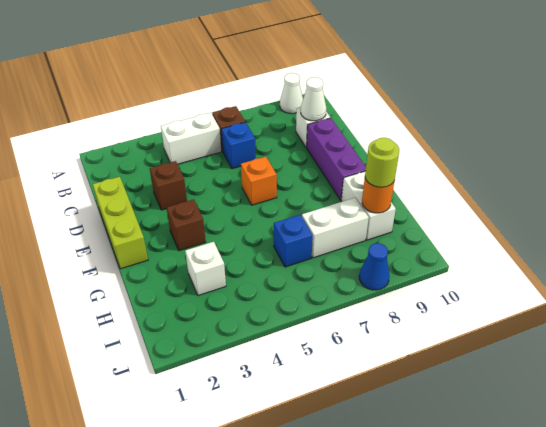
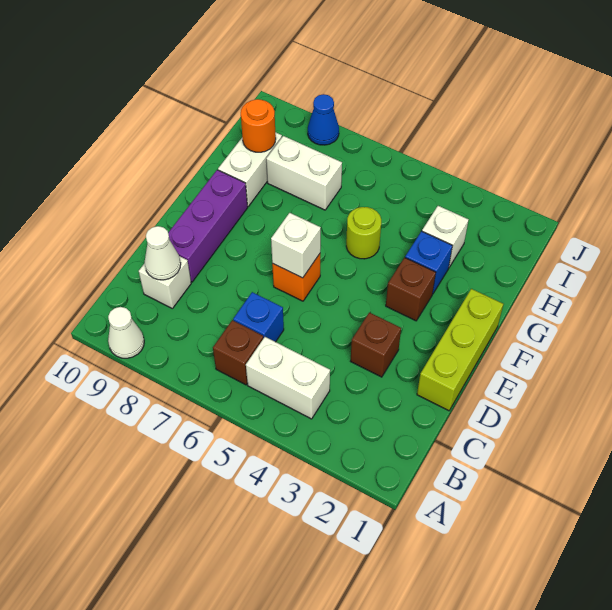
none -> white brick E6 level 2
blue brick H6 level 1 -> blue brick G3 level 1
lime round brick H9 level 3 -> lime round brick G5 level 1

